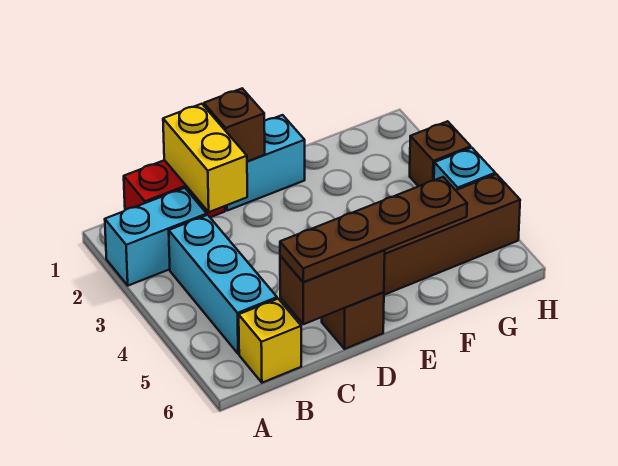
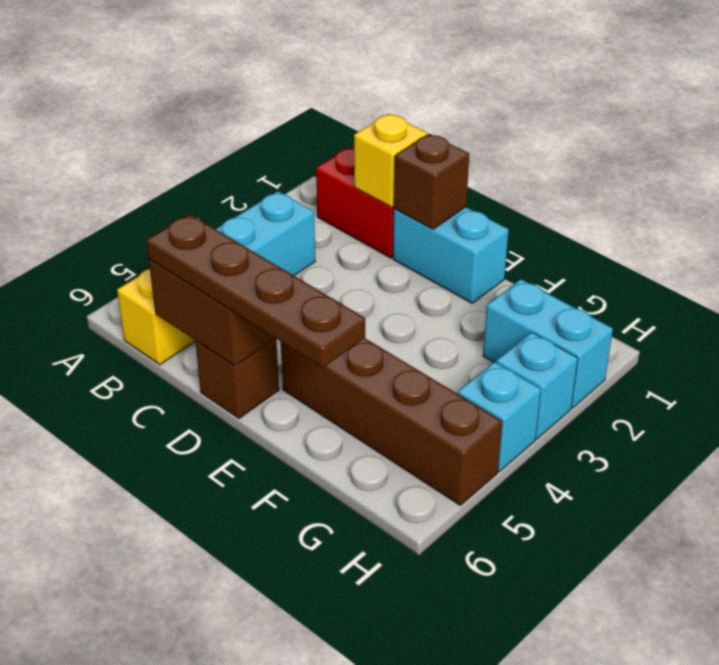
cyan brick A2:B2 level 1 -> cyan brick G2:H2 level 1
yellow brick C1:C2 level 2 -> yellow brick C1 level 2
brown brick H3 level 1 -> cyan brick H3 level 1

